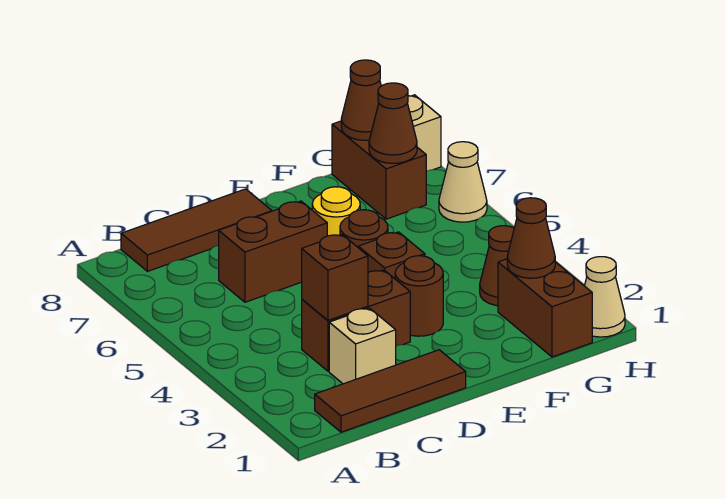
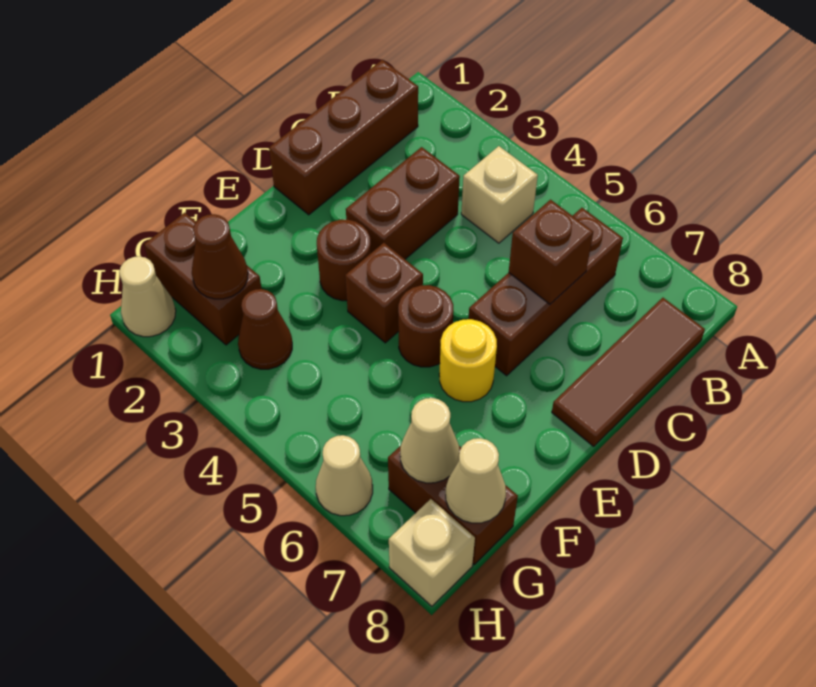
brown tile B1:D1 level 1 -> brown brick B1:D1 level 1
tan brick C2 level 1 -> tan brick B4 level 1
brown brick C3 level 2 -> brown brick C6 level 2
brown brick C6:D6 level 1 -> brown brick B6:D6 level 1
brown cone G7 level 2 -> tan cone G7 level 2
brown cone G8 level 2 -> tan cone G8 level 2

